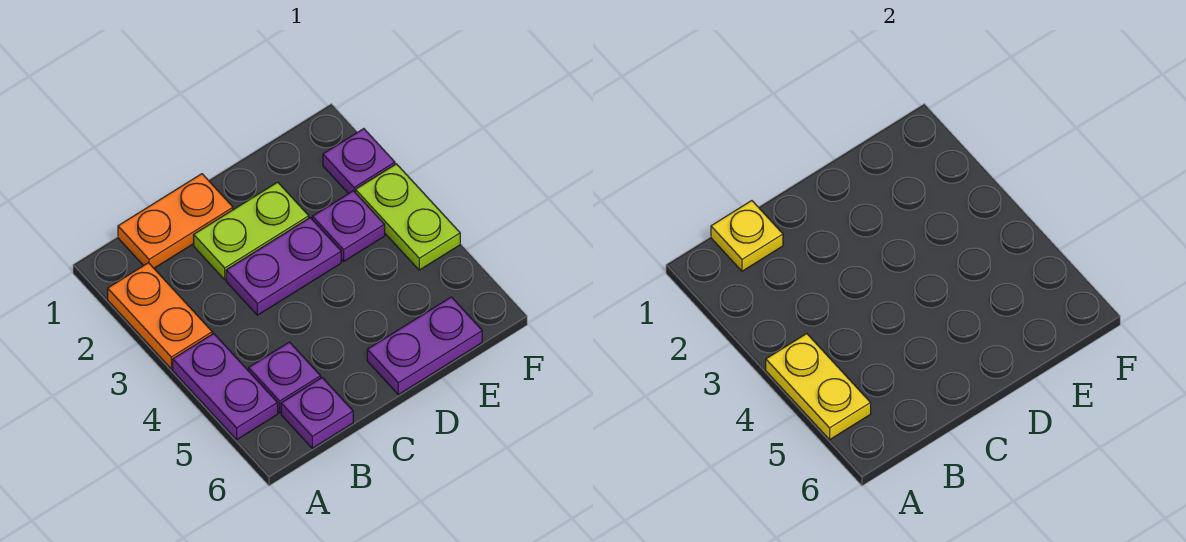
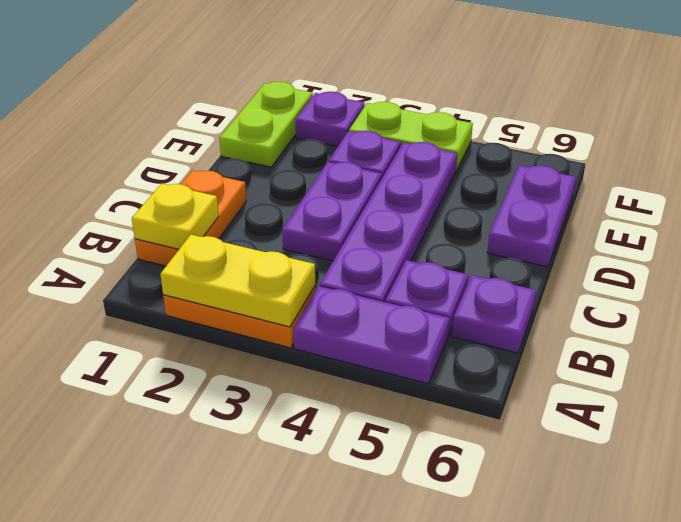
yellow plate A4:A5 level 2 -> yellow plate A2:A3 level 2
none -> purple plate B4:E4 level 1
lime plate C2:D2 level 1 -> lime plate E1:F1 level 1

